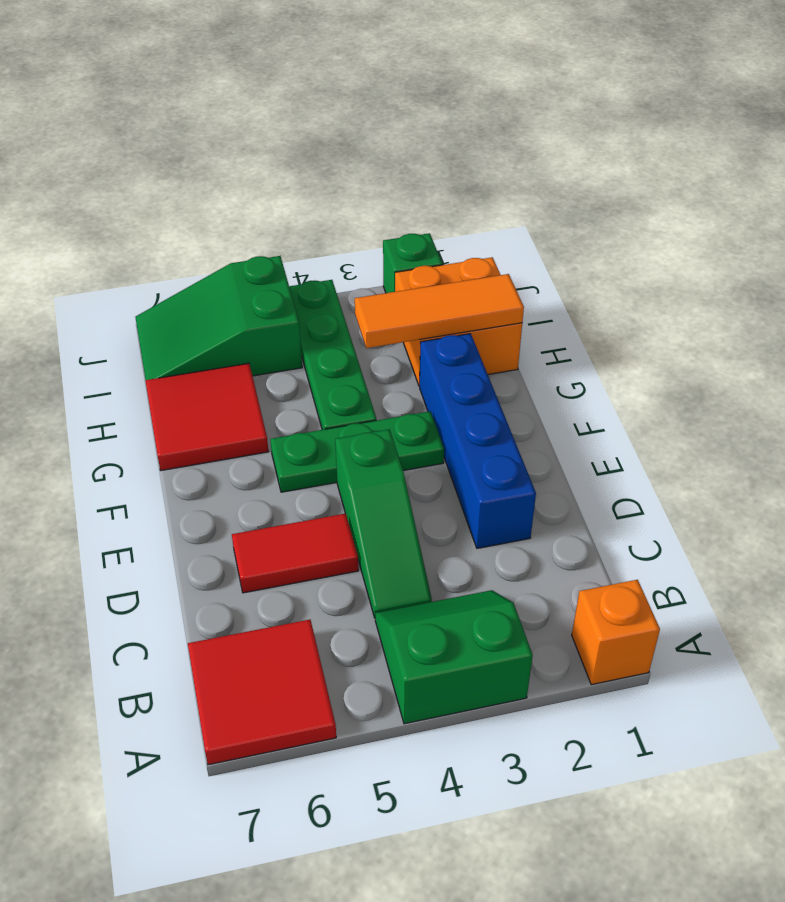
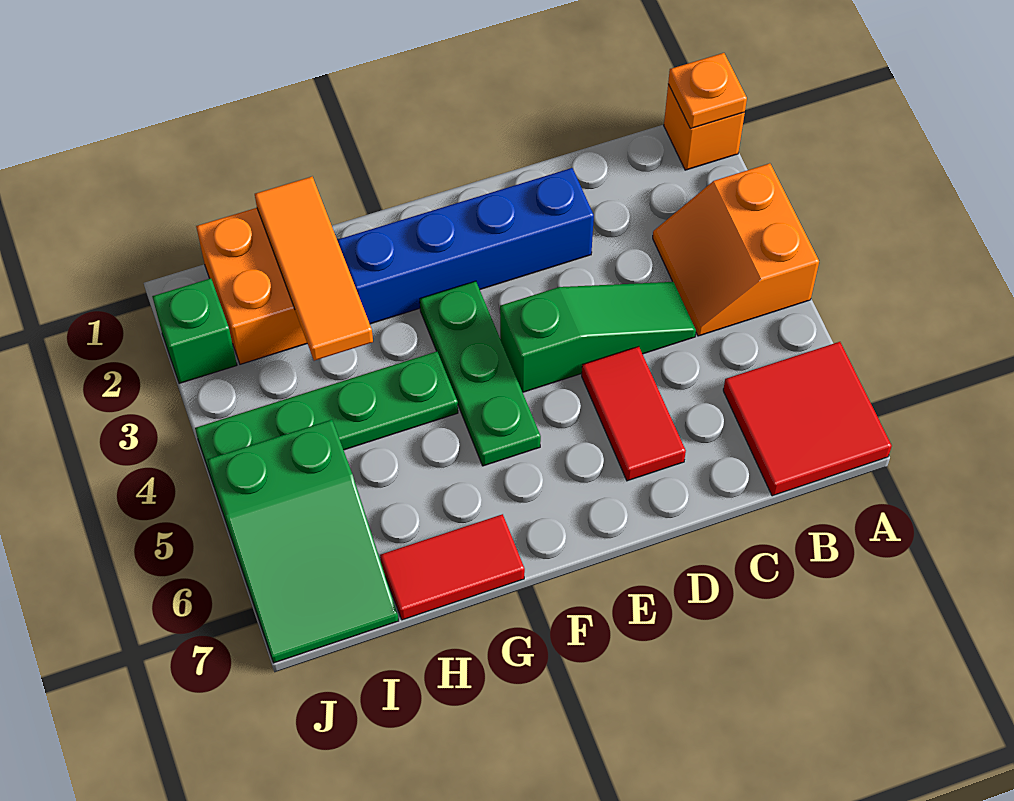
none -> orange plate A1 level 2
green slope A3:B4 level 1 top A -> orange slope A3:B4 level 1 top A
red tile G6:H7 level 1 -> red tile G7:H7 level 1

